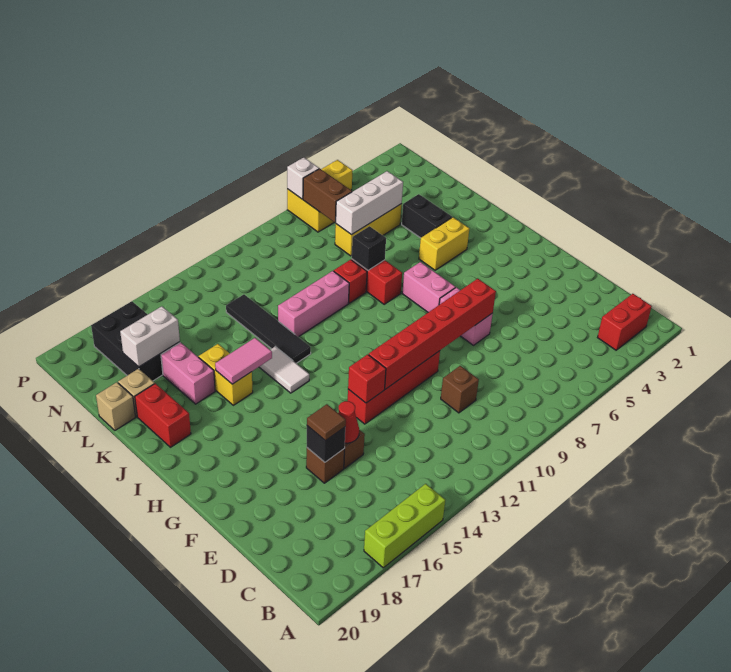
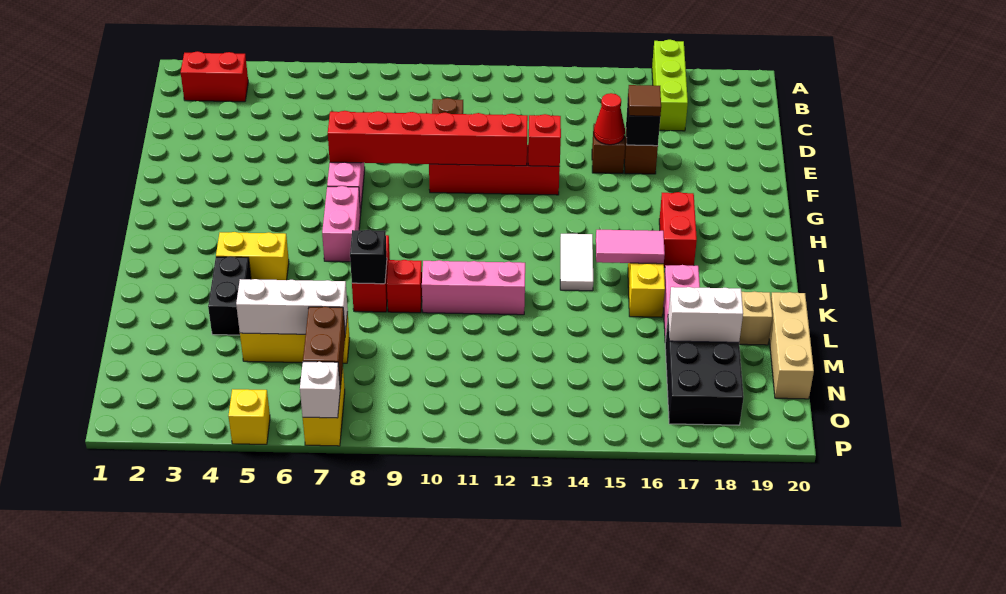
lime brick A15:A17 level 1 -> lime brick A17:C17 level 1
black tile J13:M13 level 1 -> none
red brick J19:K19 level 1 -> red brick H17:I17 level 1
tan brick L20 level 1 -> tan brick L20:N20 level 1

